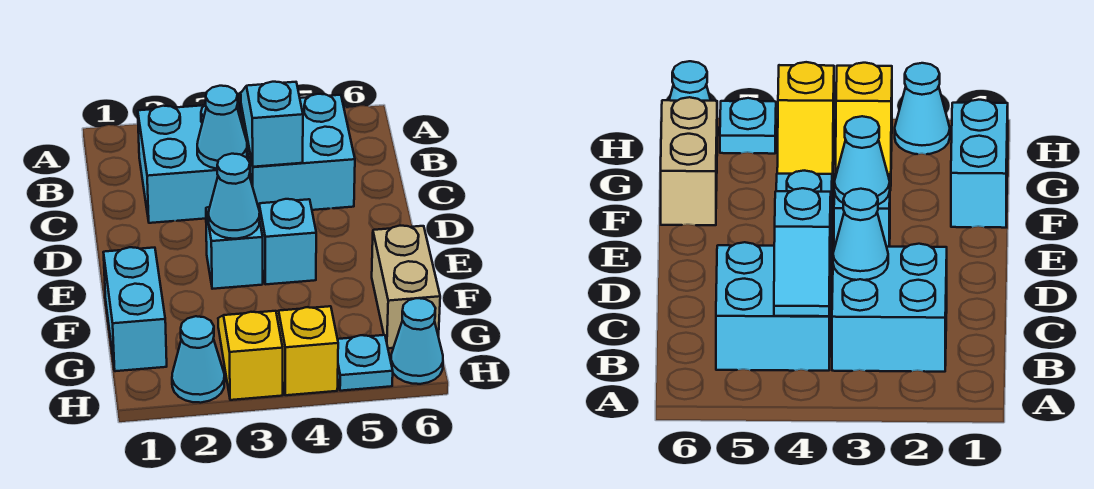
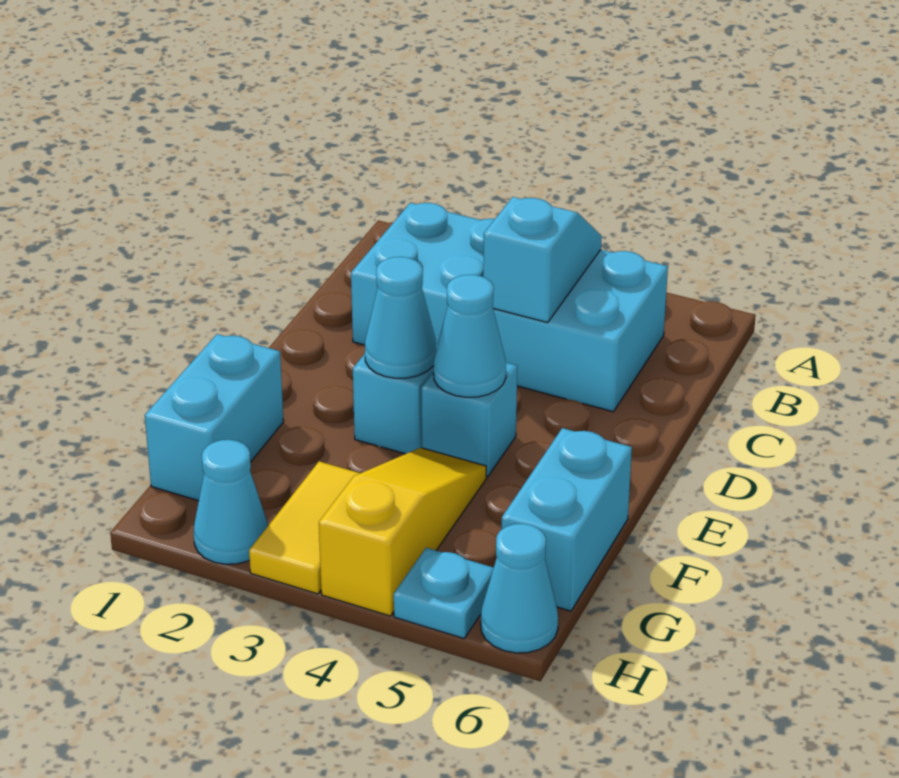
cyan cone C3 level 2 -> cyan cone E4 level 2
tan brick F6:G6 level 1 -> cyan brick F6:G6 level 1
yellow slope G3:H3 level 1 top H -> yellow tile G3:H3 level 1
yellow slope G4:H4 level 1 top H -> yellow slope F4:H4 level 1 top H

